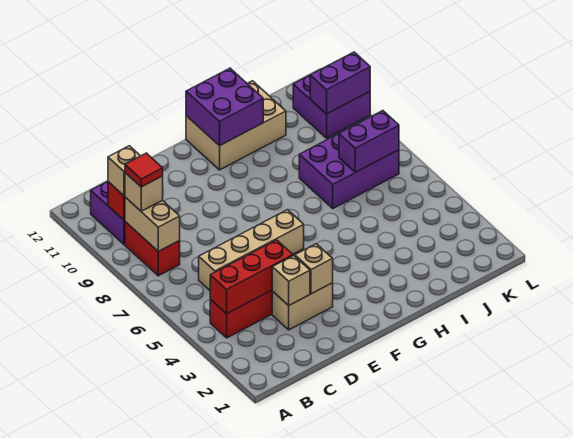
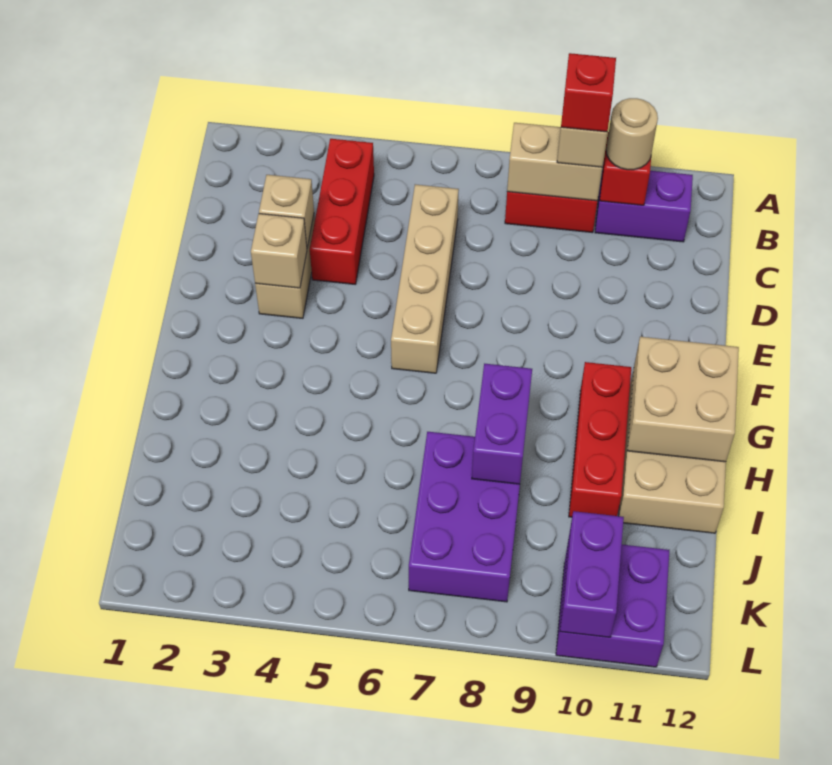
red brick B4:D4 level 2 -> red brick G10:I10 level 1
red tile B9 level 4 -> red brick B9 level 4
tan brick B10 level 3 -> tan round brick B10 level 3
purple brick G11:H12 level 2 -> tan brick G11:H12 level 2
purple brick J7:K7 level 2 -> purple brick H8:I8 level 2

